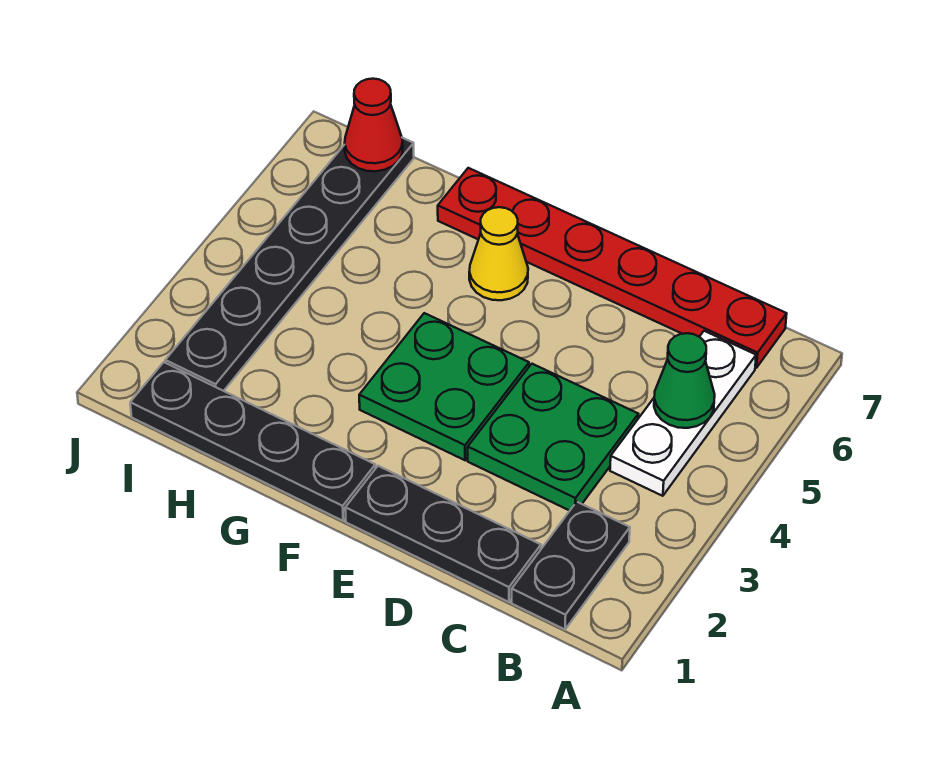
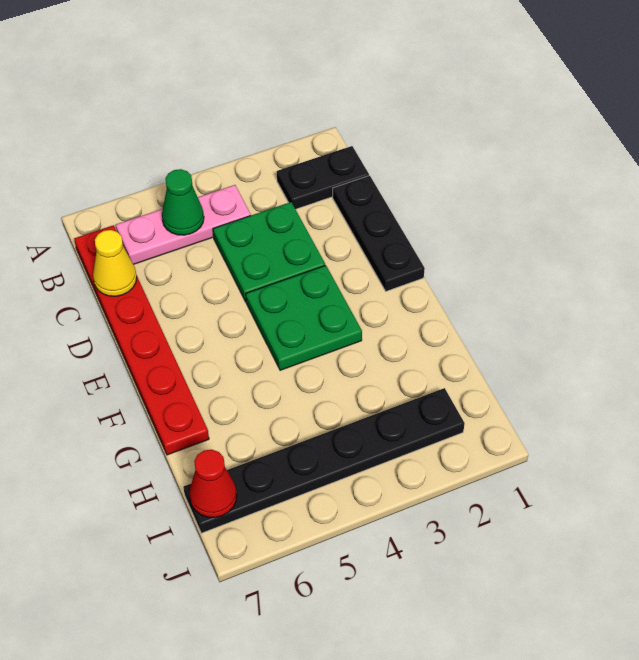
white plate B4:B6 level 1 -> pink plate B4:B6 level 1
black plate F1:I1 level 1 -> none
yellow cone F6 level 1 -> yellow cone C7 level 2

